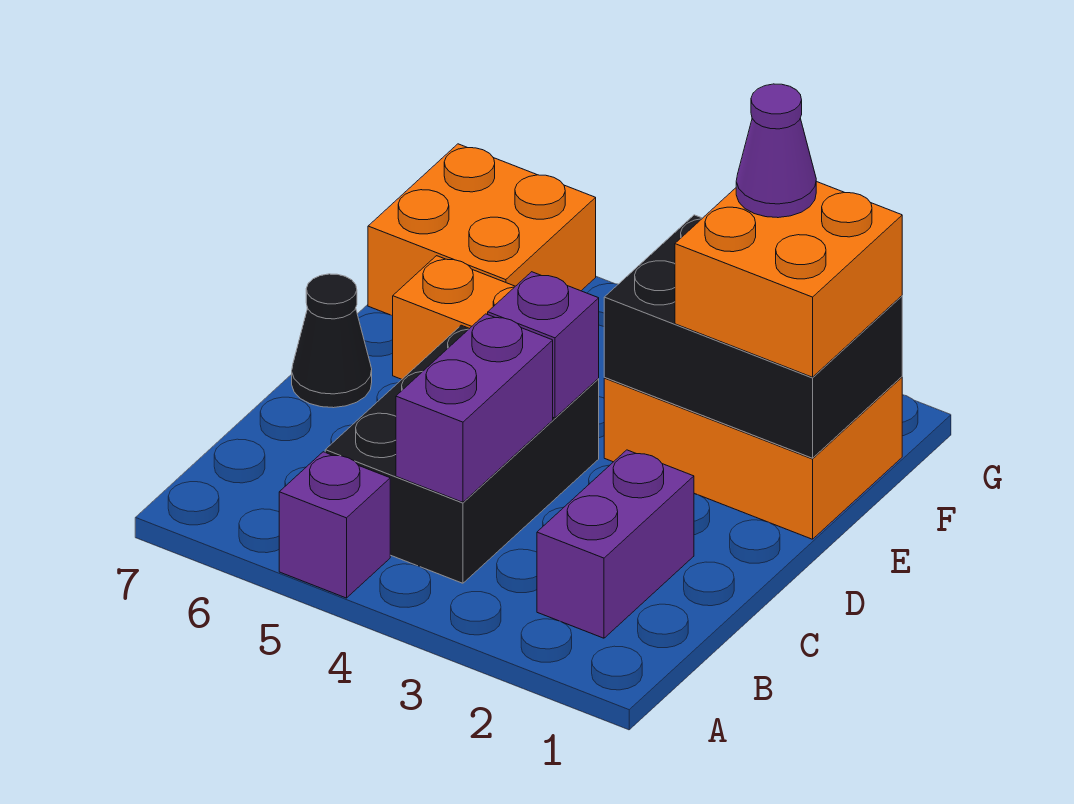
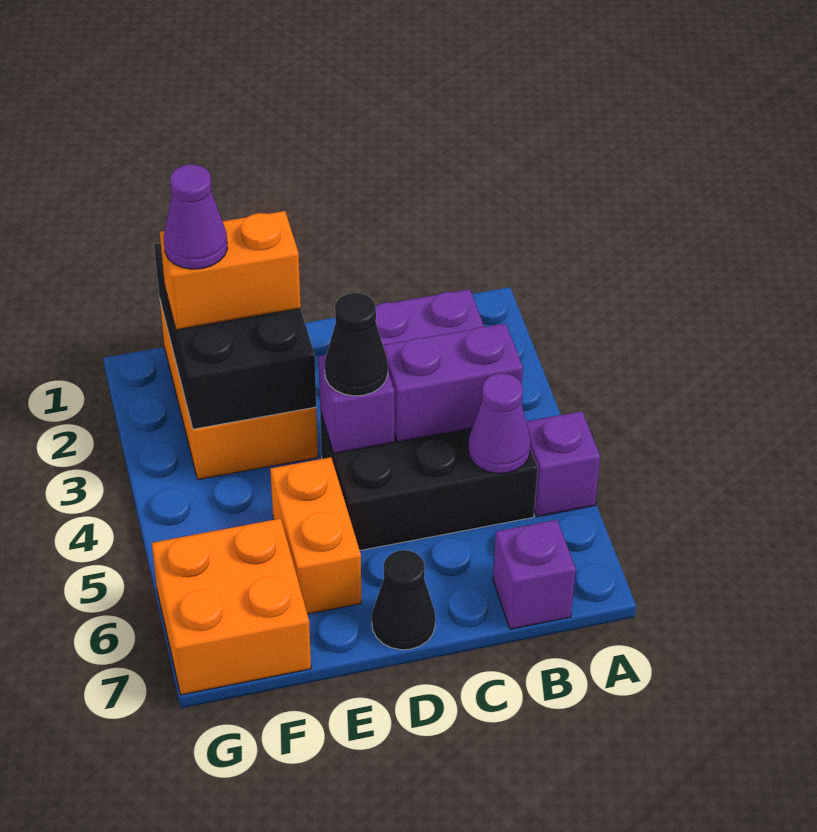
none -> purple cone B5 level 2
none -> purple brick B7 level 1
none -> black cone D4 level 3
orange brick E1:F2 level 3 -> orange brick E2:F2 level 3

